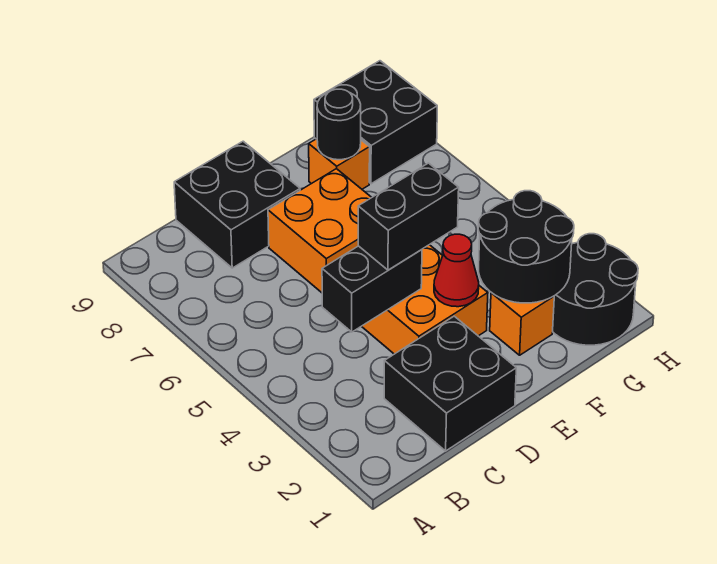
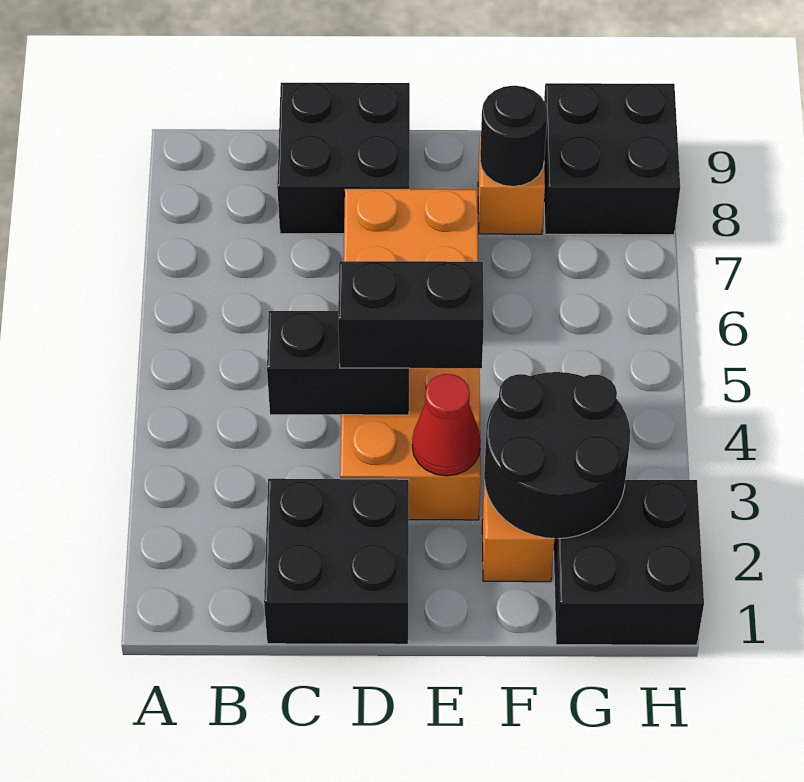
black round brick G1:H2 level 1 -> black brick G1:H2 level 1

